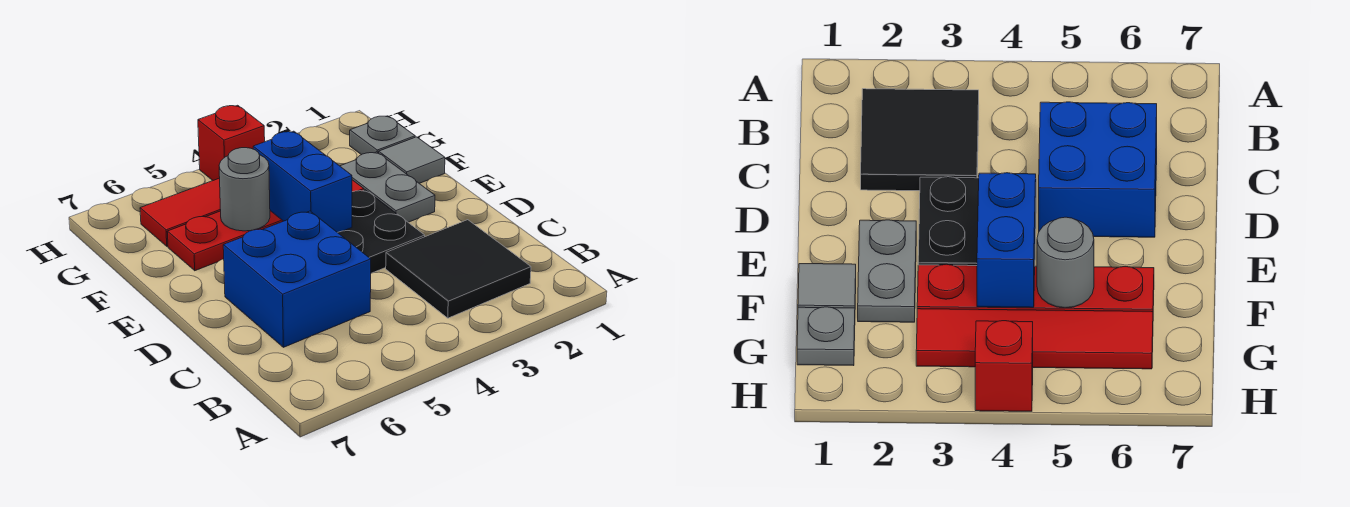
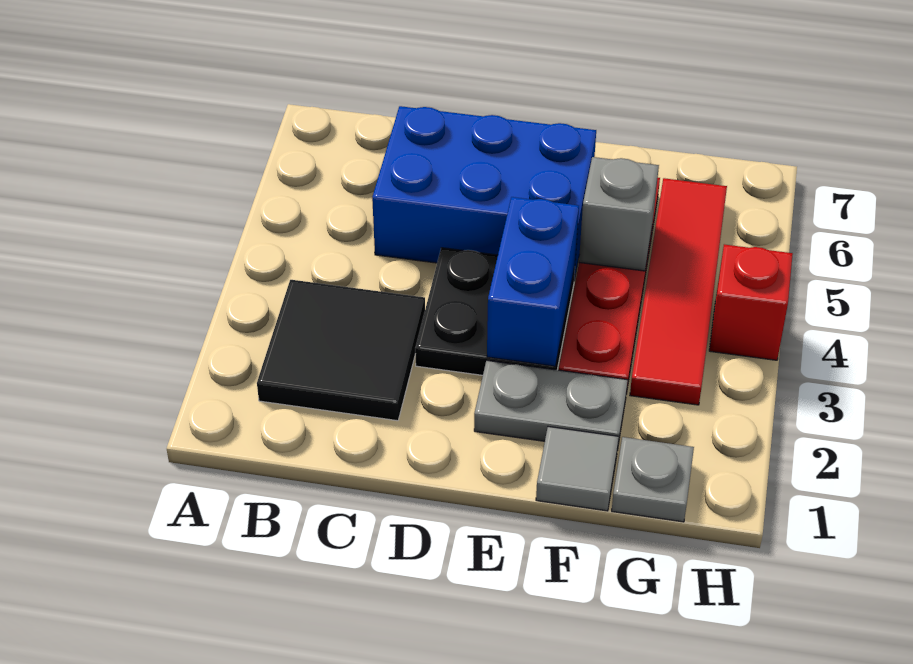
blue brick C5:D6 level 1 -> blue brick C5:E6 level 1
blue brick E4:F4 level 2 -> blue brick E3:E4 level 2
grey round brick F5 level 2 -> grey brick F5 level 2

